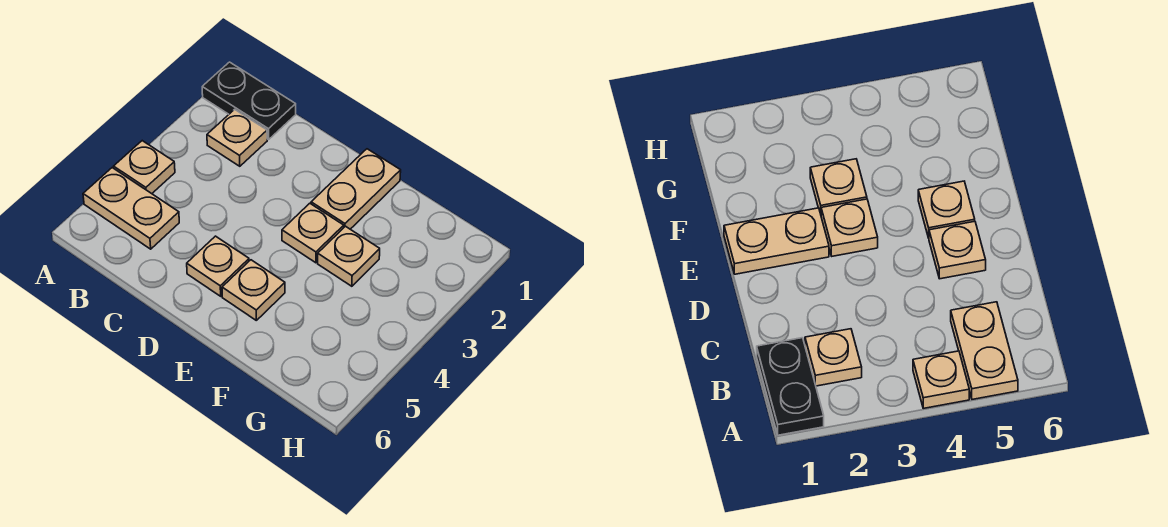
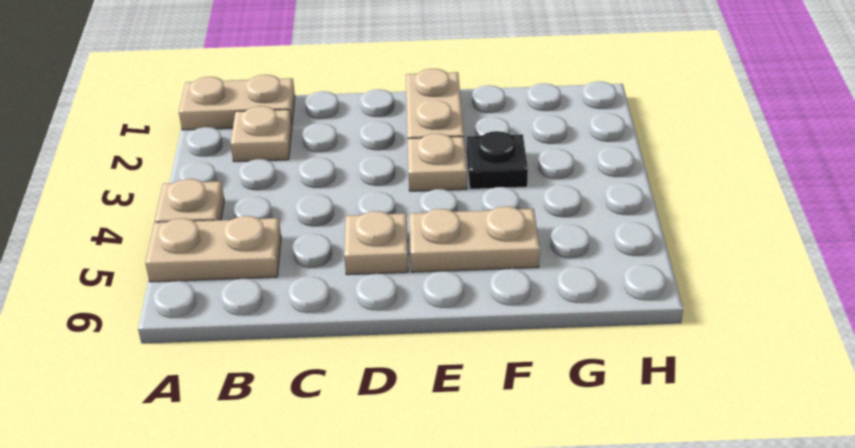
black plate A1:B1 level 1 -> tan plate A1:B1 level 1
tan plate E5 level 1 -> tan plate E5:F5 level 1
tan plate F3 level 1 -> black plate F3 level 1

